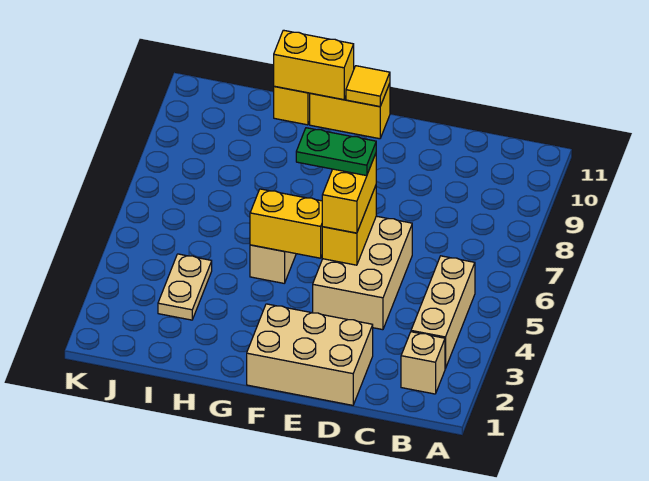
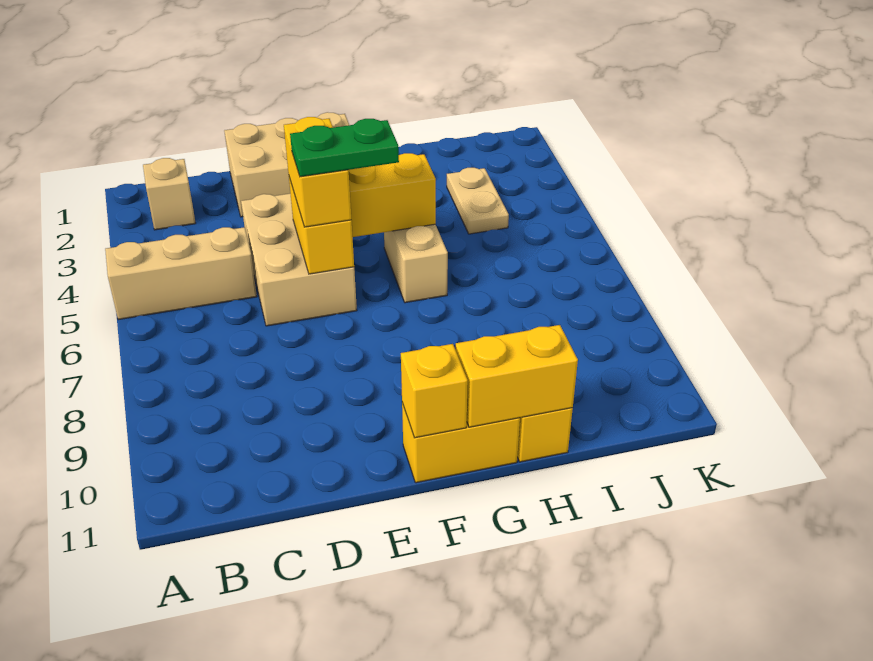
tan brick B3:B5 level 1 -> tan brick A5:C5 level 1
yellow tile F11 level 2 -> yellow brick F11 level 2

